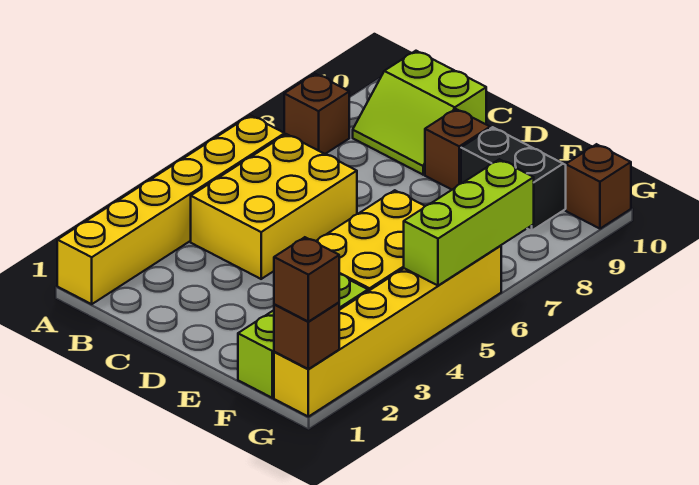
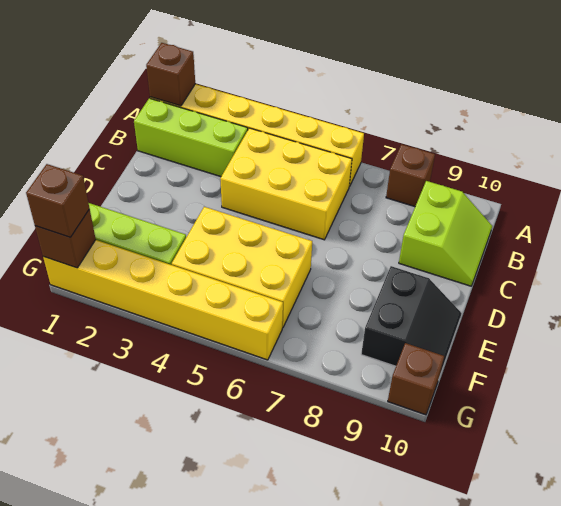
lime slope B9:C10 level 1 top 10 -> lime slope B9:C10 level 1 top 9
brown brick D9 level 1 -> brown brick A1 level 2
lime brick G5:G7 level 2 -> lime brick B1:B3 level 1

